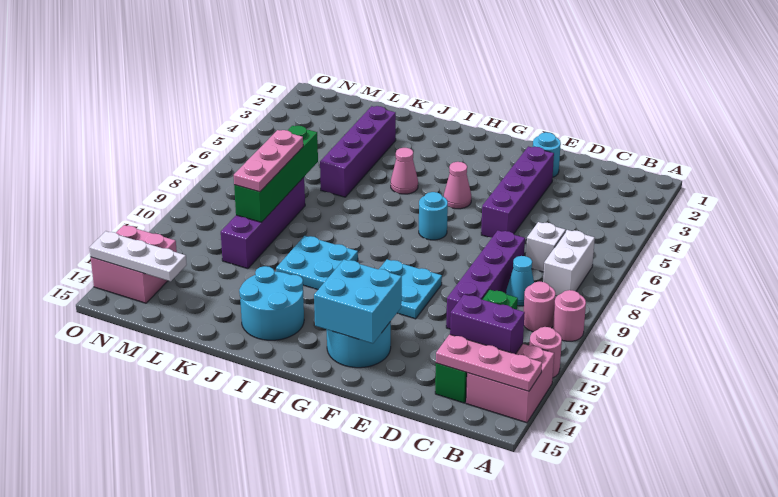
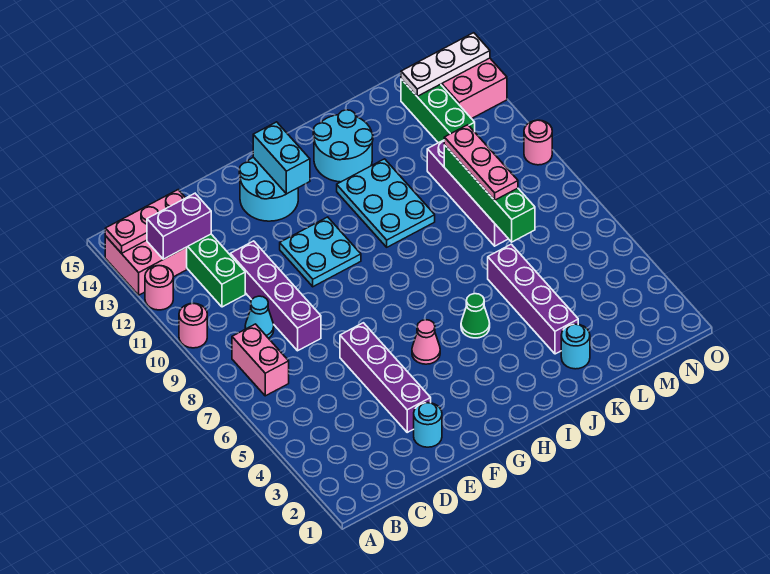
white brick B7:B8 level 1 -> pink brick B7:B8 level 1
pink round brick B10 level 1 -> pink round brick O10 level 1
white brick C7 level 1 -> none
cyan brick F13:G14 level 2 -> cyan brick G13:G14 level 2
cyan round brick G7 level 1 -> cyan round brick K2 level 1
pink cone I5 level 1 -> green cone I5 level 1
cyan plate I10:J11 level 1 -> cyan plate I10:J12 level 1
none -> green brick M12:M14 level 1

